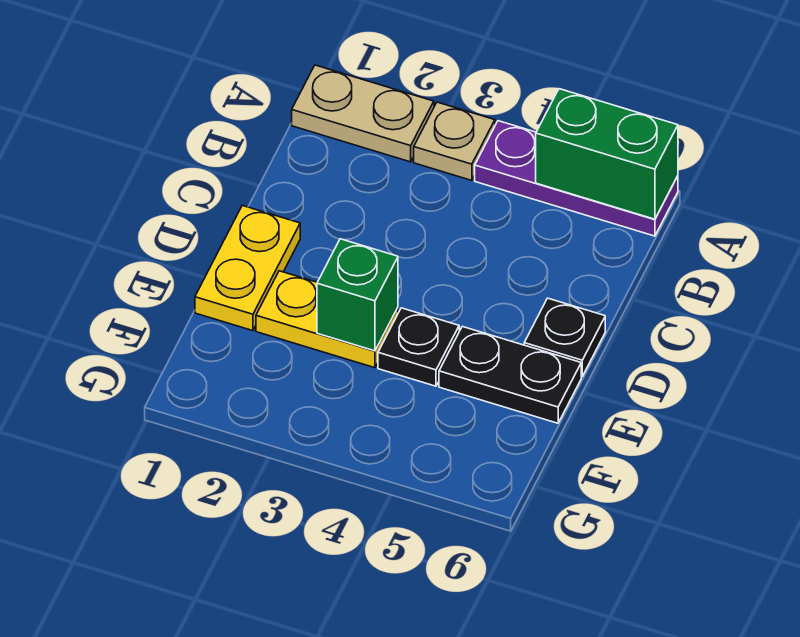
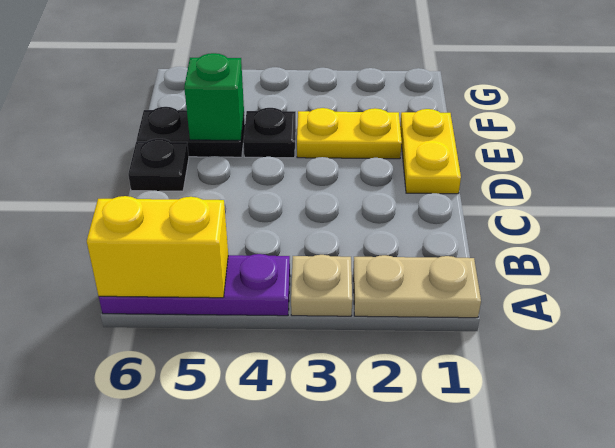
green brick A5:A6 level 2 -> yellow brick A5:A6 level 2
green brick E3 level 2 -> green brick E5 level 2

